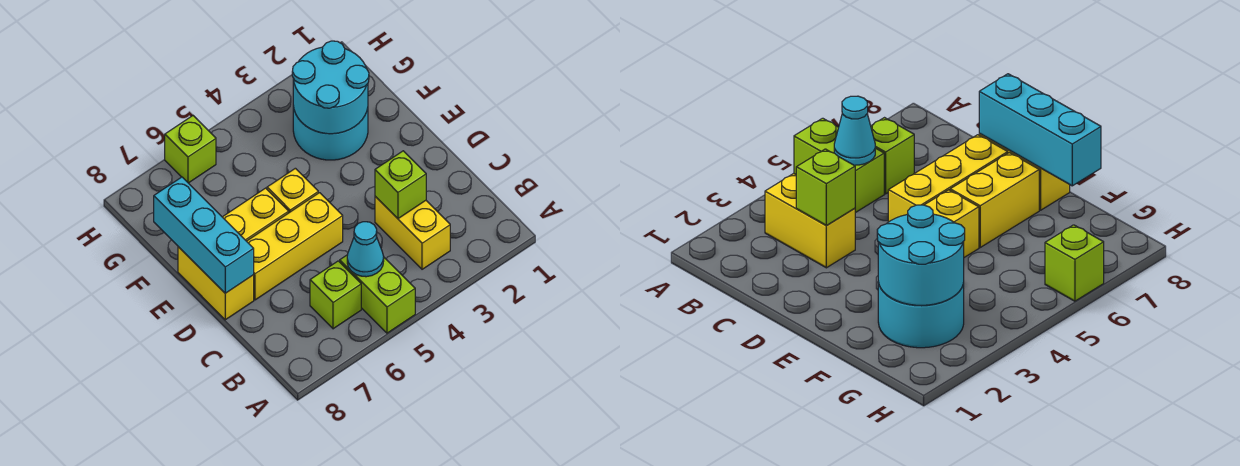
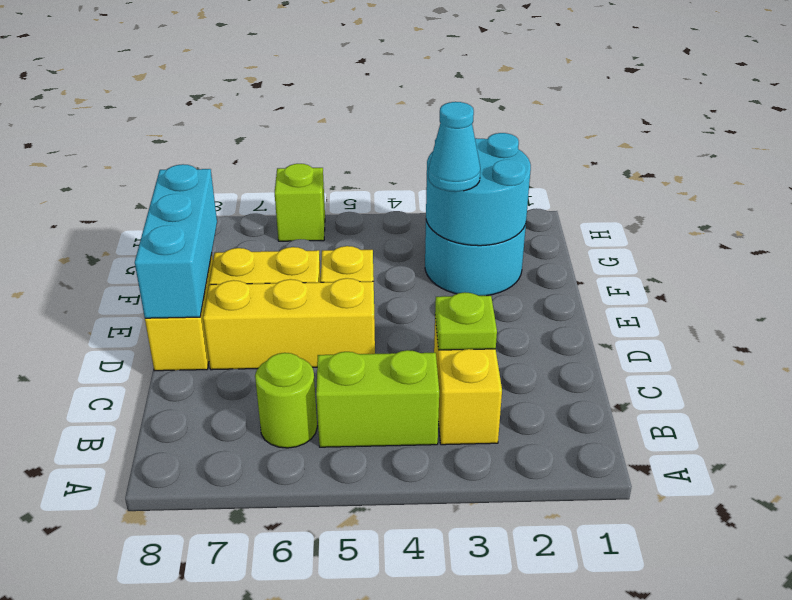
lime brick A5:B5 level 1 -> lime brick B4:B5 level 1
cyan cone B5 level 2 -> cyan cone F3 level 3
lime brick B6 level 1 -> lime round brick B6 level 1
lime brick C3 level 2 -> lime plate C3 level 2

